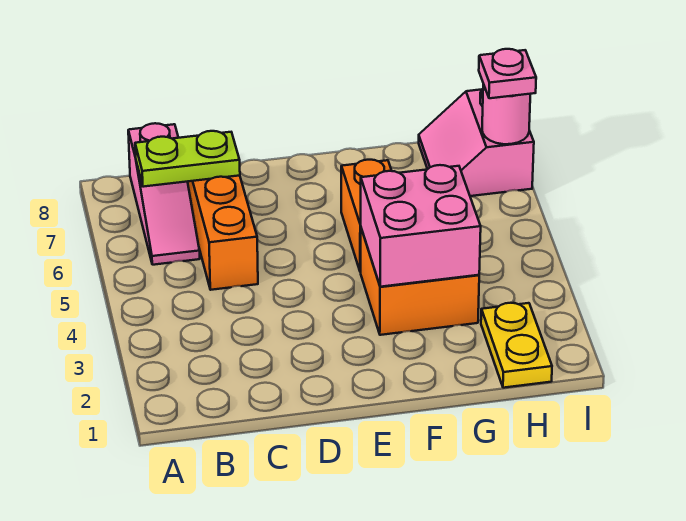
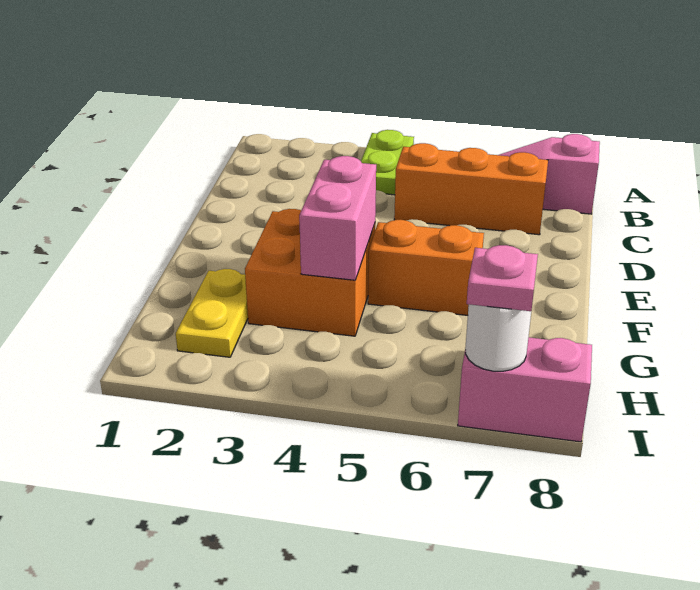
lime plate B7:C7 level 2 -> lime plate A4:B4 level 1
pink brick F3:G4 level 2 -> pink brick F4:G4 level 2
yellow plate H1:H2 level 1 -> yellow plate G2:H2 level 1
pink round brick I7 level 2 -> white round brick I7 level 2

